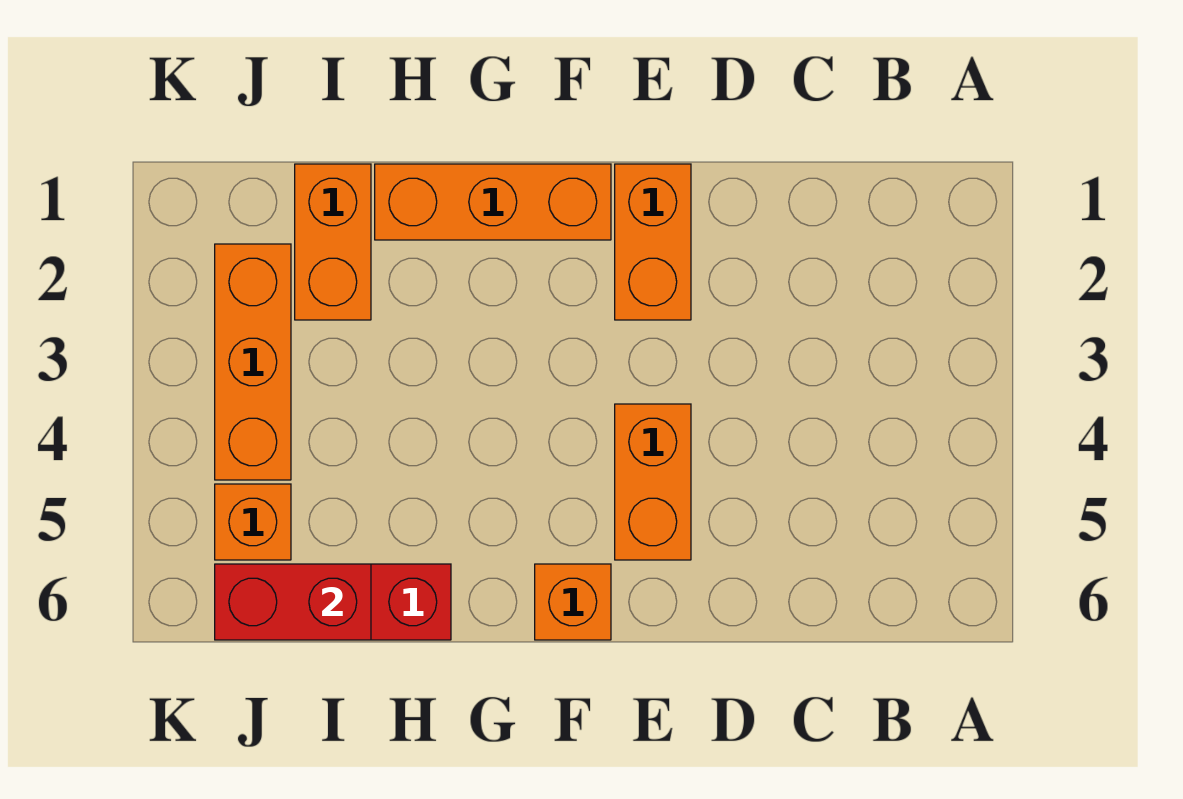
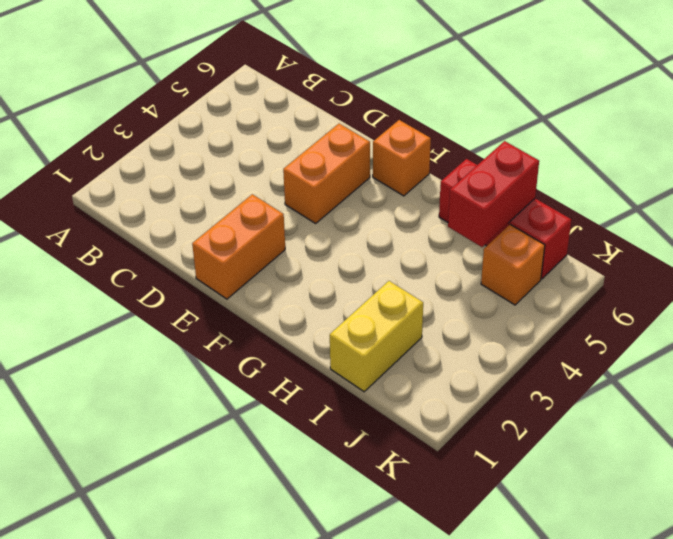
orange brick F1:H1 level 1 -> none
orange brick I1:I2 level 1 -> yellow brick I1:I2 level 1
red brick I6:J6 level 2 -> red brick I5:I6 level 2
orange brick J2:J4 level 1 -> none

